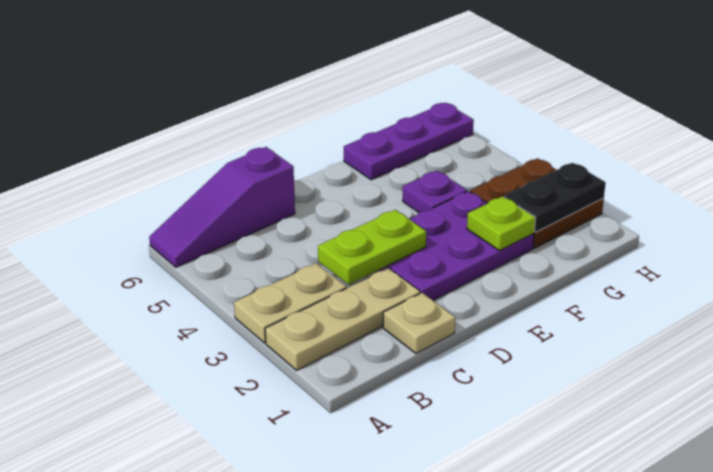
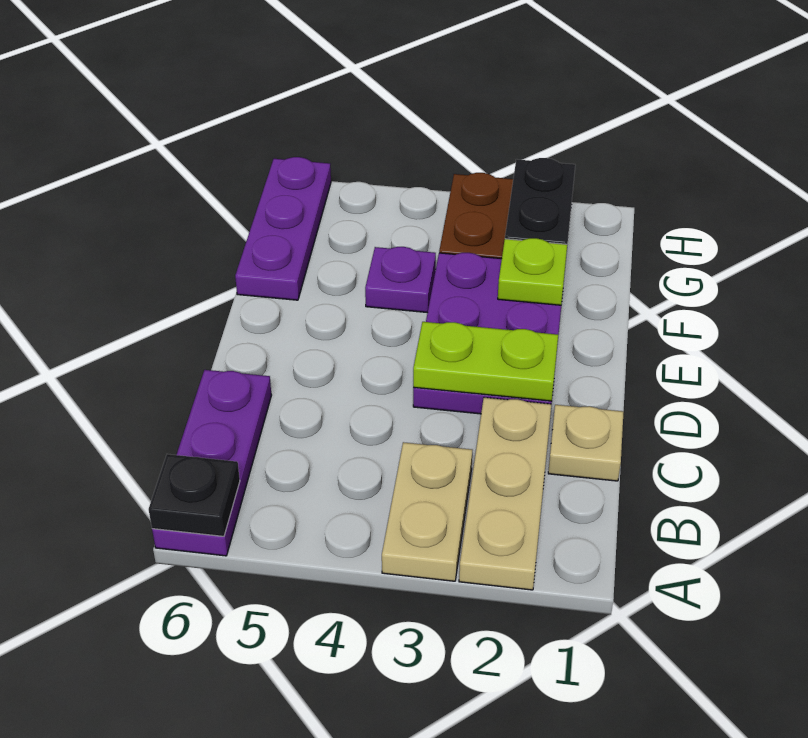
purple slope A6:C6 level 1 top C -> purple plate A6:C6 level 1
none -> black plate A6 level 2
lime plate C3:D3 level 2 -> lime plate D2:D3 level 2

